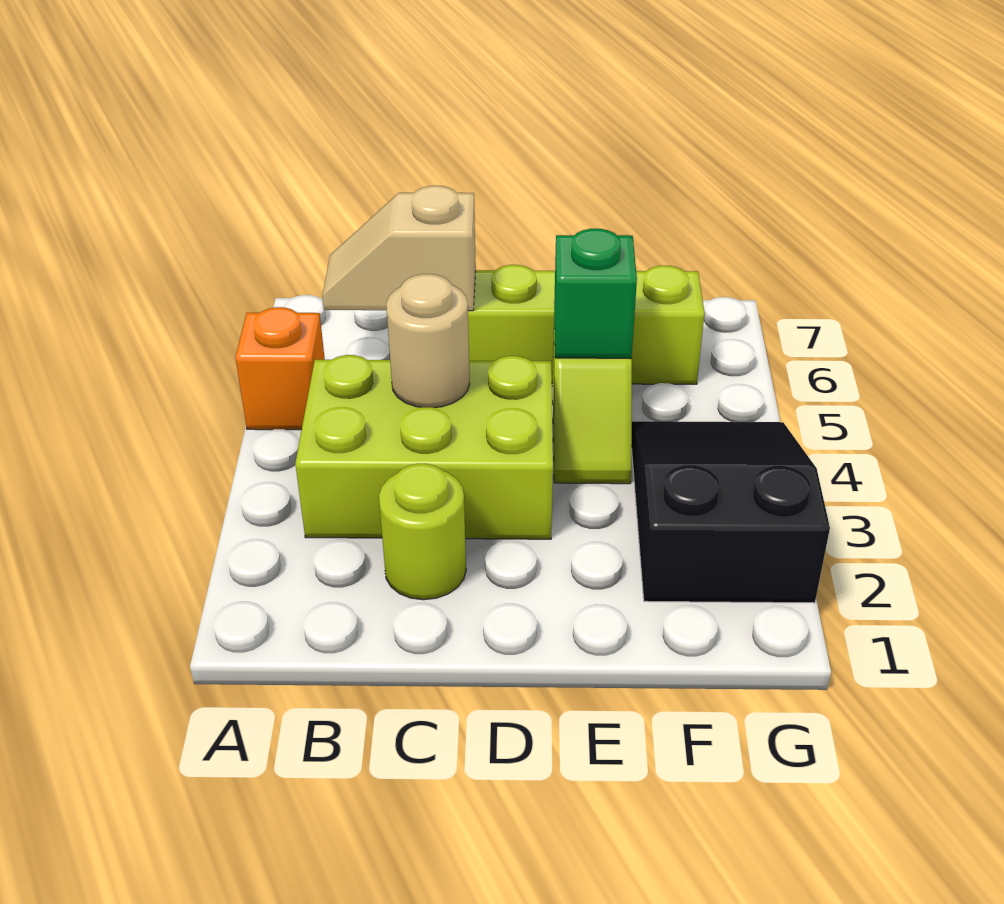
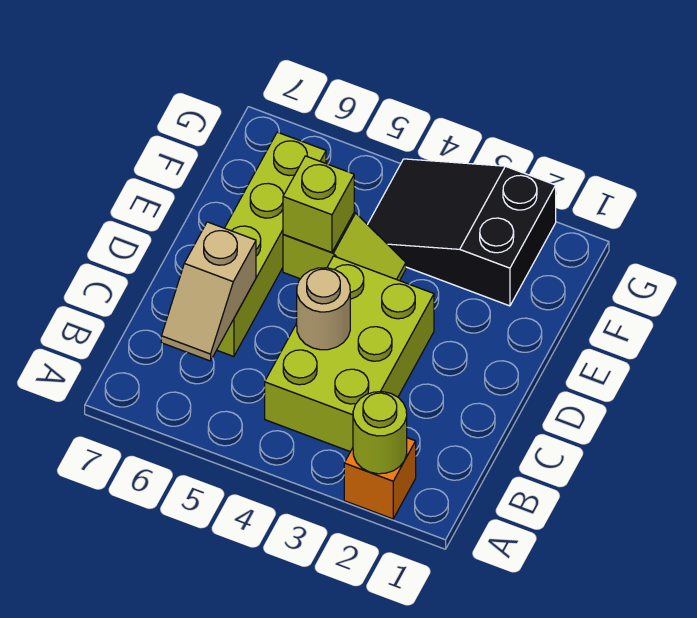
orange brick A5 level 1 -> orange brick A2 level 1
lime round brick C2 level 1 -> lime round brick A2 level 2
green brick E5 level 2 -> lime brick E5 level 2

